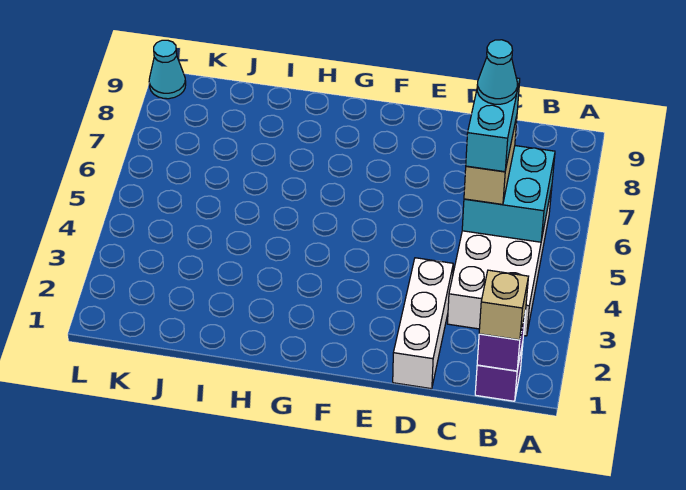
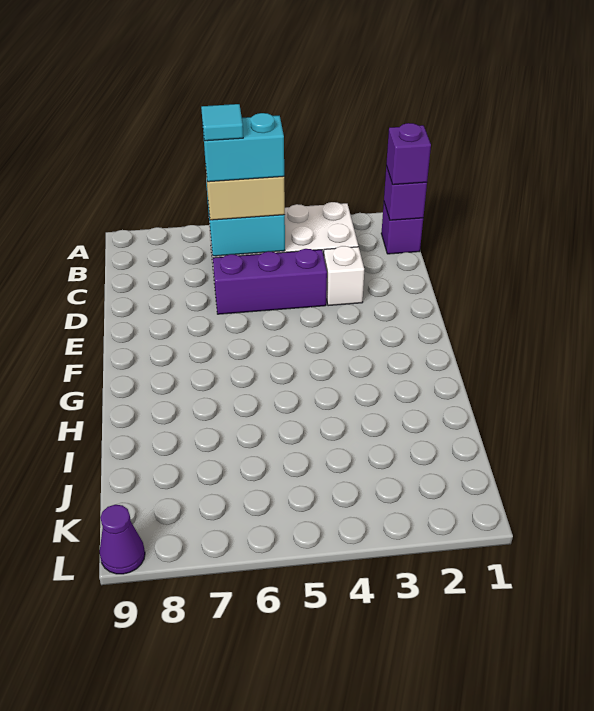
tan brick B1 level 3 -> purple brick B1 level 3
cyan cone C6 level 5 -> cyan tile C6 level 5
white brick D1:D3 level 1 -> white brick D3 level 1
none -> purple brick D4:D6 level 1
cyan cone L9 level 1 -> purple cone L9 level 1

